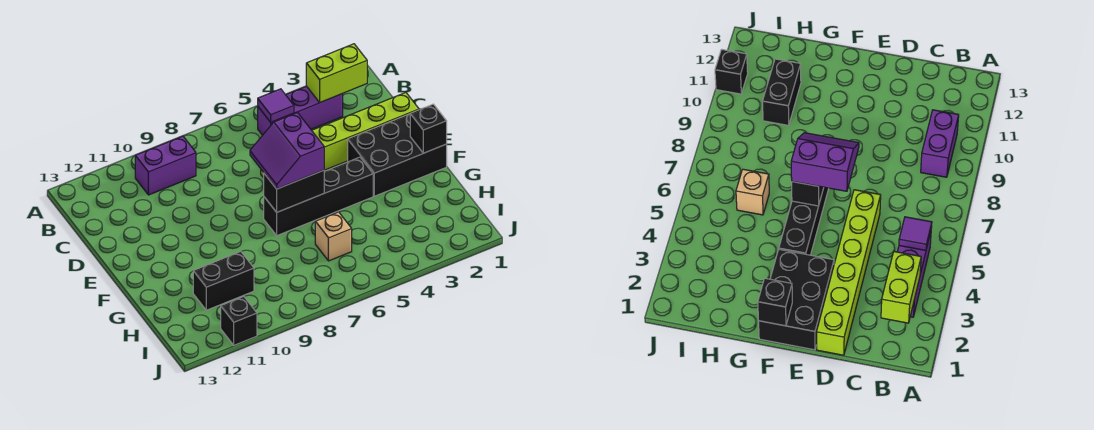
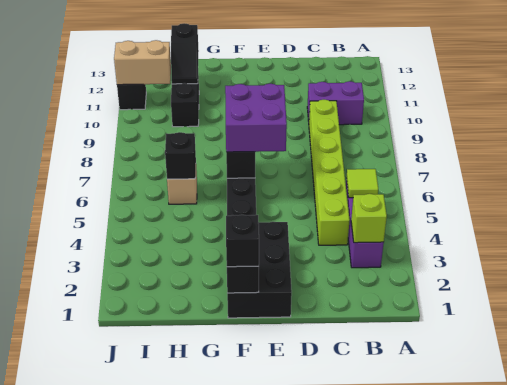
lime brick B2:B3 level 2 -> lime brick B3 level 2
purple tile B5 level 2 -> lime tile B5 level 2
purple brick B9:B10 level 1 -> purple brick B10:C10 level 1
lime brick D1:D6 level 1 -> lime brick C4:C9 level 1
purple slope E6:F7 level 3 top 6 -> purple brick E6:F7 level 3
none -> black brick F1 level 3
none -> black brick H6 level 2
none -> black slope H11:H12 level 2 top 12
none -> tan brick I11:J11 level 2

